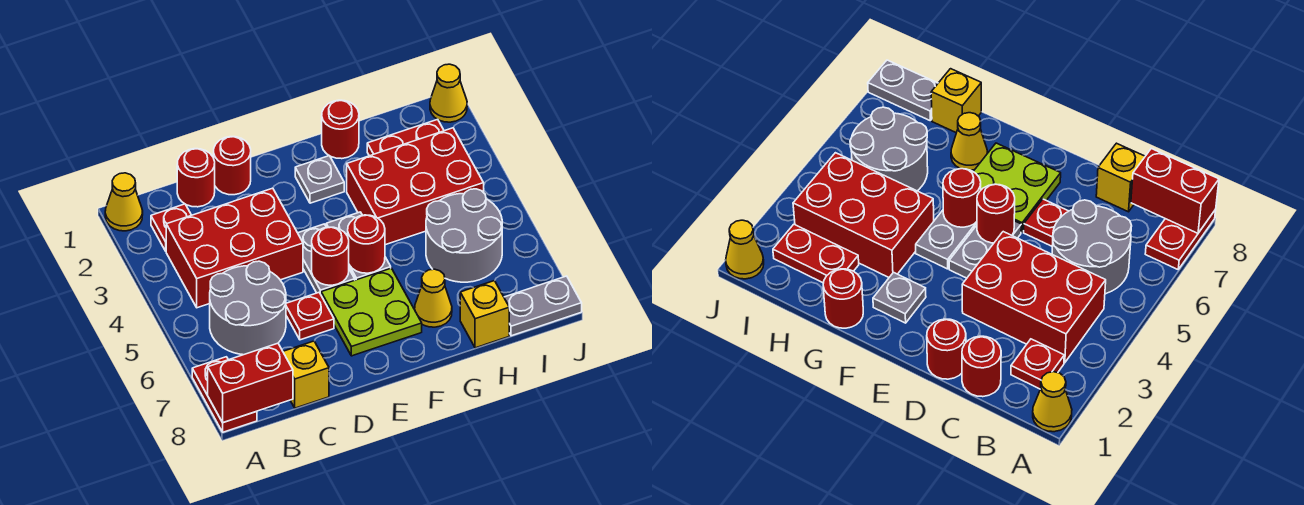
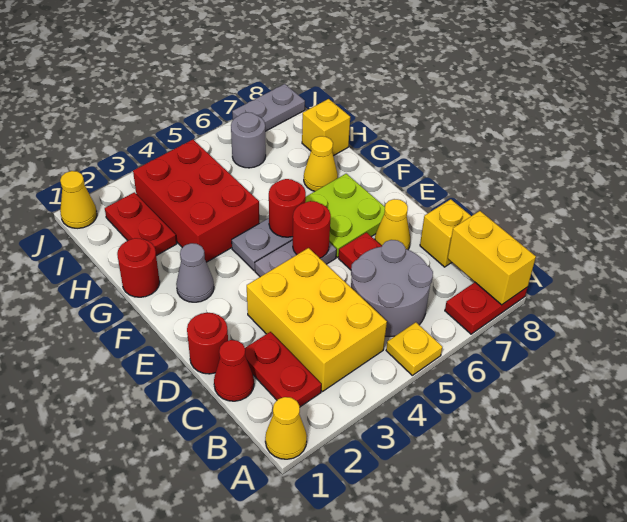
none -> yellow plate A5 level 1
red brick A8:B8 level 2 -> yellow brick A8:B8 level 2
red plate B2 level 1 -> red plate B2:C2 level 1
red brick B3:D4 level 1 -> yellow brick B3:D4 level 1
red round brick C1 level 1 -> red cone C1 level 1
none -> yellow cone D7 level 1
grey plate F2 level 1 -> grey cone F2 level 1
grey round brick H5:I6 level 1 -> grey round brick I6 level 1
grey plate I8:J8 level 1 -> grey plate J7:J8 level 1

